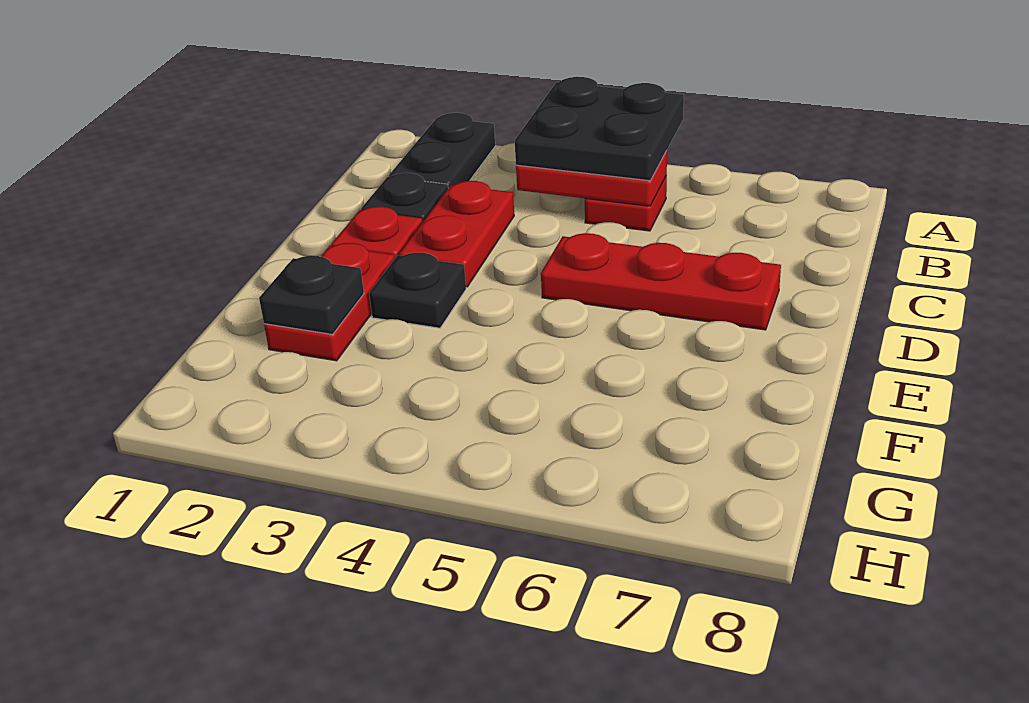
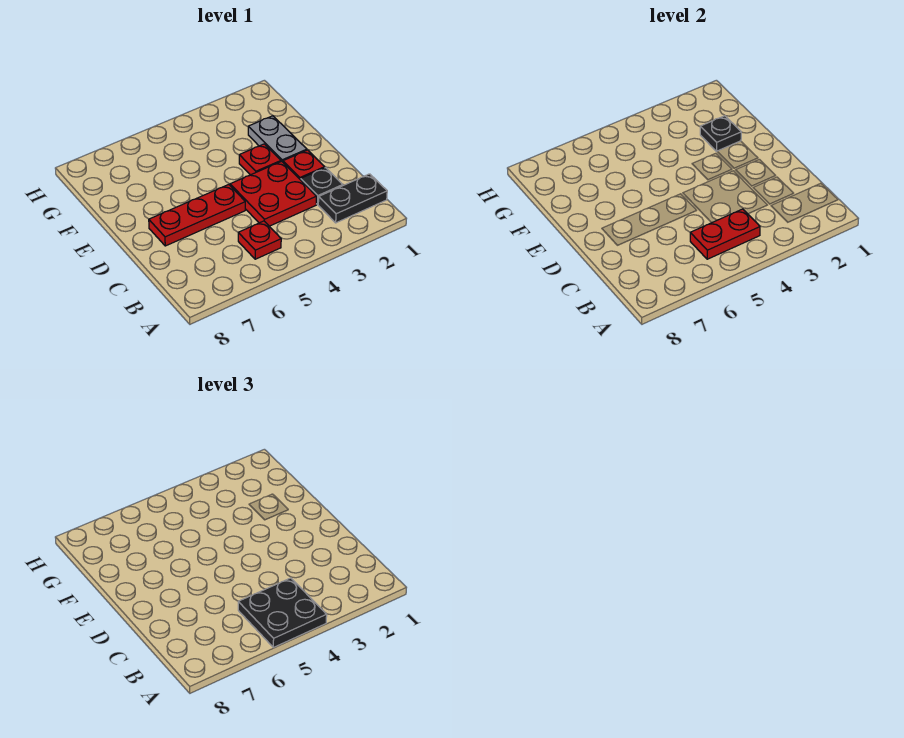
black plate A2:B2 level 1 -> black plate B1:B2 level 1
red plate C3:D3 level 1 -> red plate C3:D4 level 1
red plate E2:F2 level 1 -> grey plate E2:F2 level 1
black plate E3 level 1 -> red plate E3 level 1

